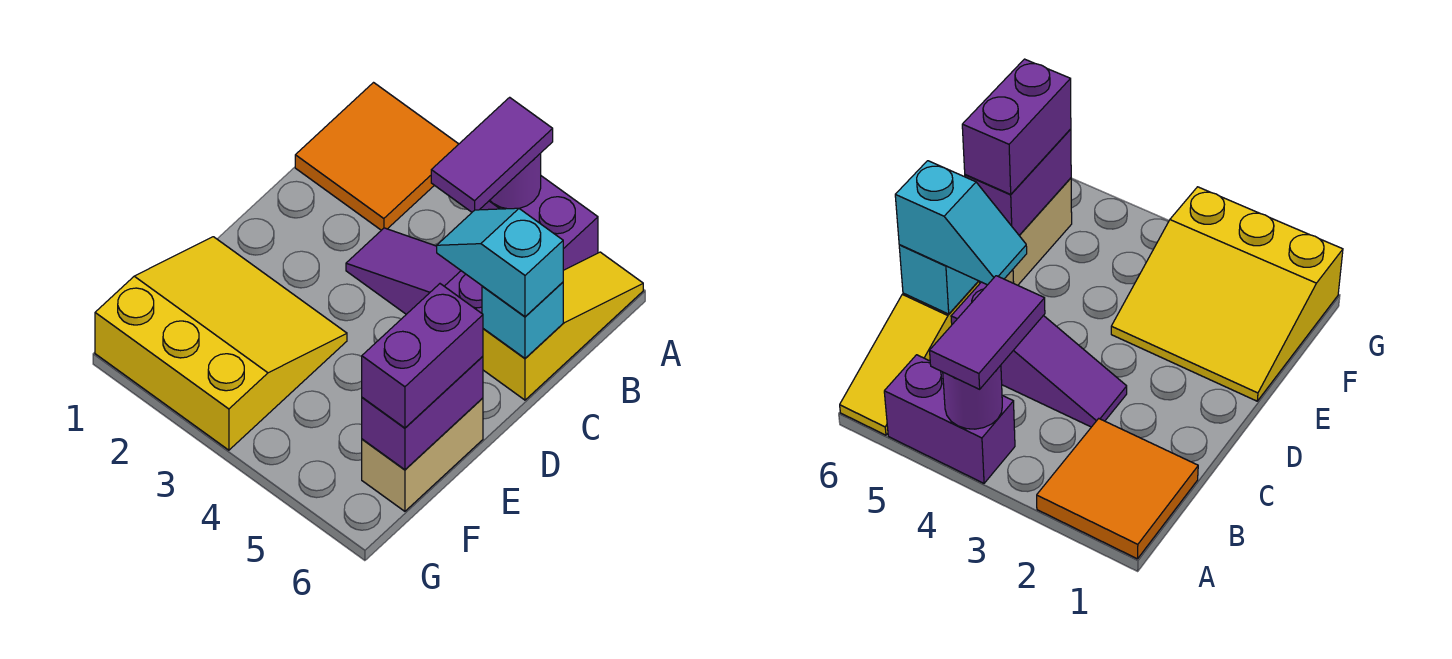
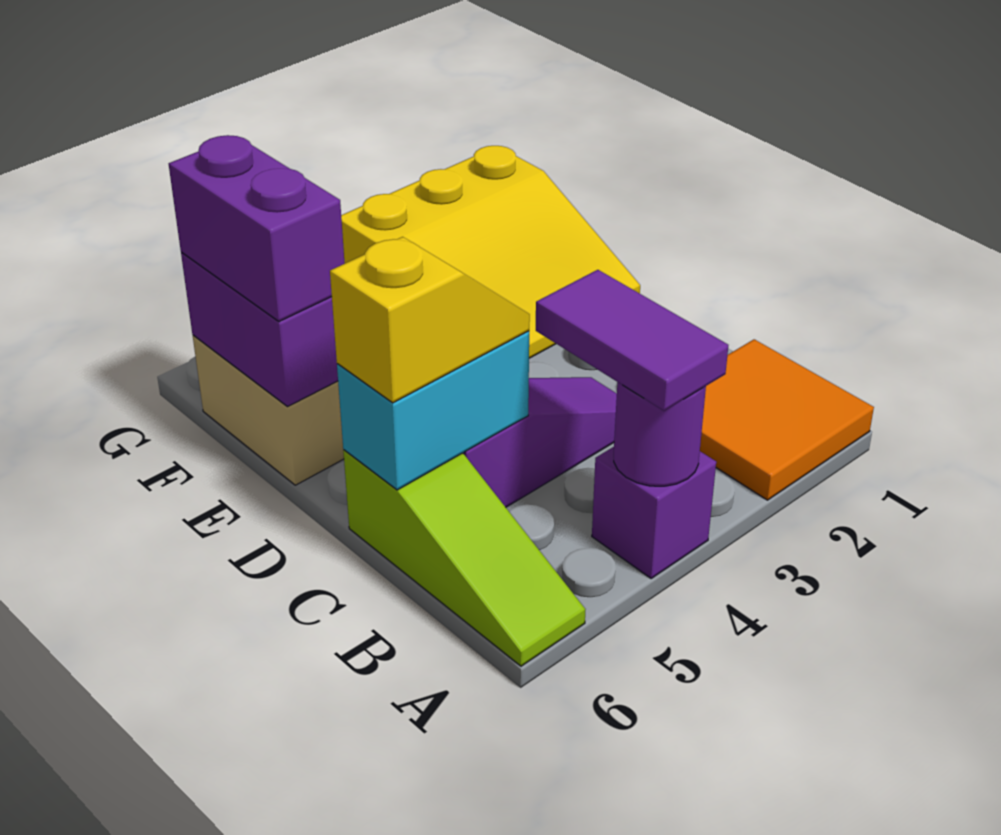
purple brick A4:A5 level 1 -> purple brick A4 level 1
yellow slope A6:C6 level 1 top C -> lime slope A6:C6 level 1 top C
cyan slope C5:C6 level 3 top 6 -> yellow slope C5:C6 level 3 top 6
cyan brick C6 level 2 -> cyan brick C5:C6 level 2

